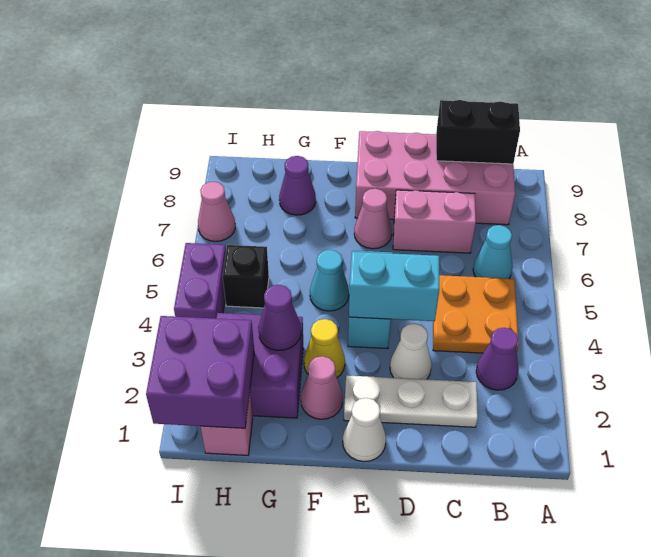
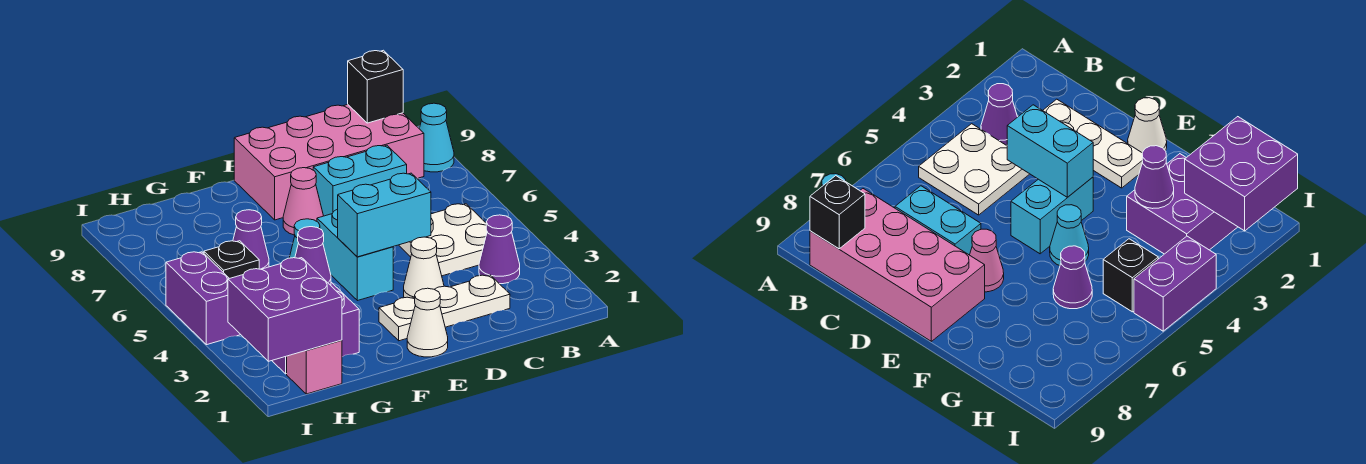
orange plate B4:C5 level 1 -> white plate B4:C5 level 1
cyan cone B6 level 1 -> cyan cone A8 level 1
black brick B9:C9 level 2 -> black brick B9 level 2
pink brick C7:D7 level 1 -> cyan brick C7:D7 level 1
pink cone F2 level 1 -> none
yellow cone F3 level 1 -> none
purple cone G8 level 1 -> purple cone G6 level 1
pink cone I7 level 1 -> none

